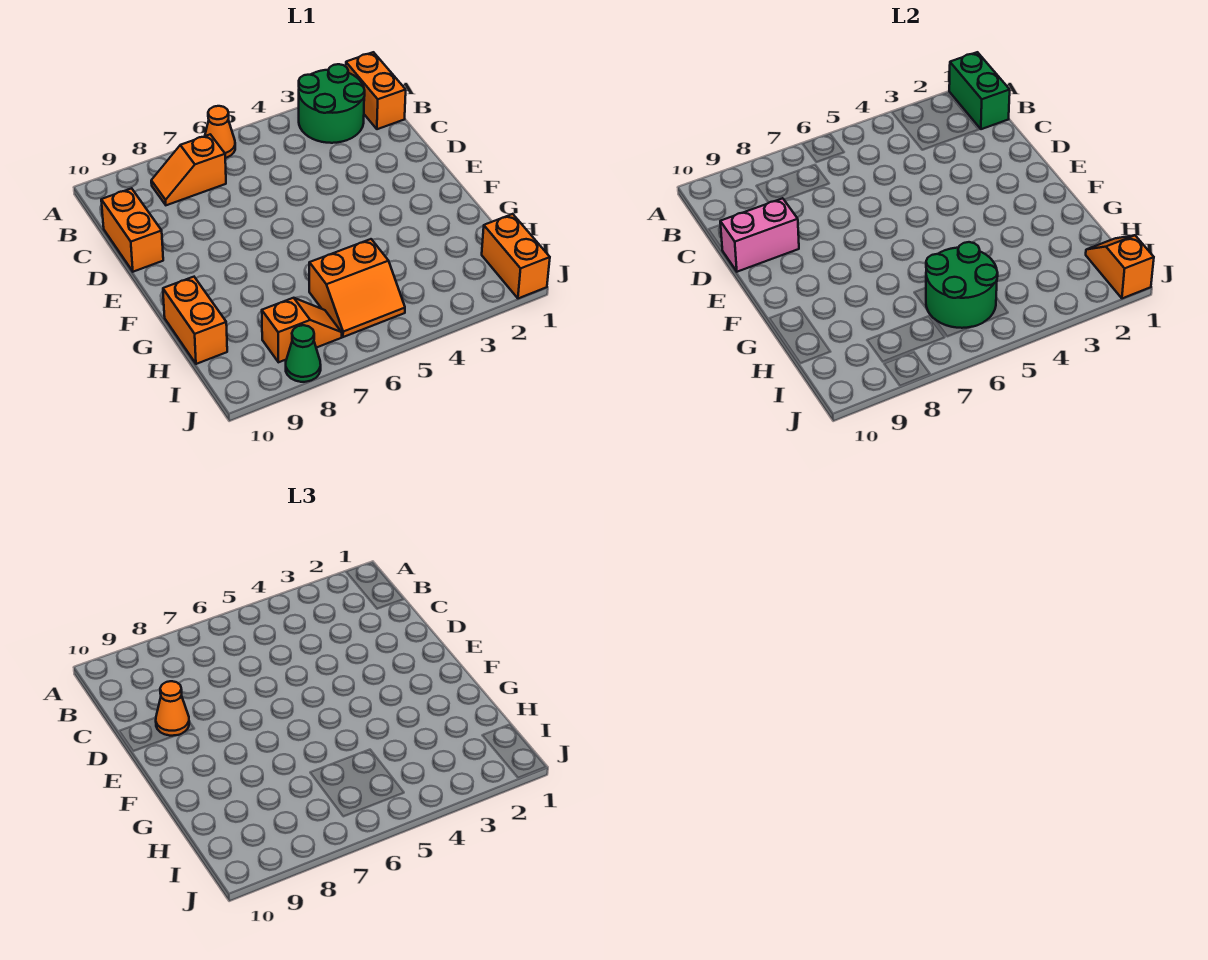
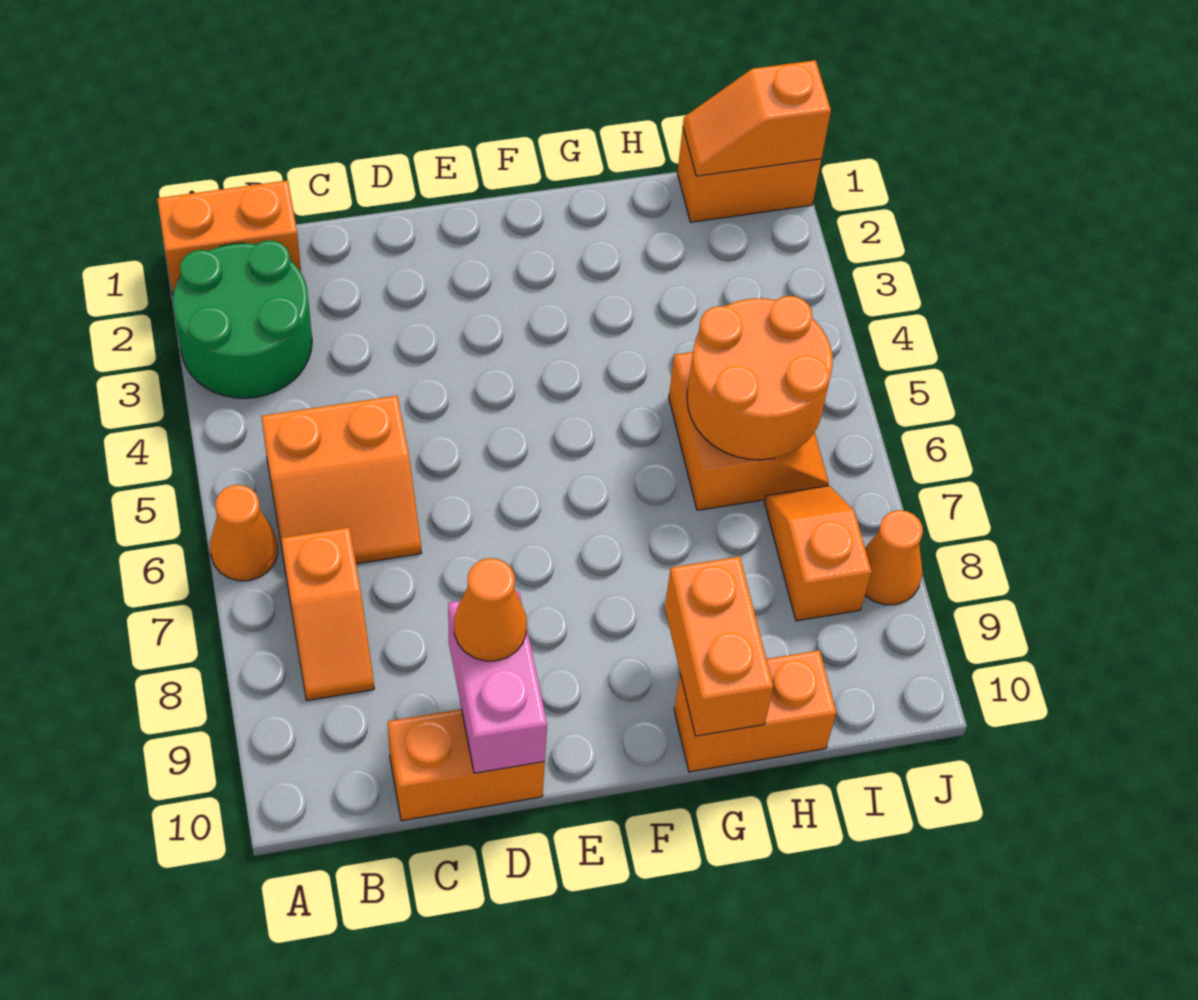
green brick A1:B1 level 2 -> none
none -> orange slope B5:C6 level 1 top 5
none -> orange brick G9:G10 level 2
green round brick H5:I6 level 2 -> orange round brick H5:I6 level 2
green cone J8 level 1 -> orange cone J8 level 1

